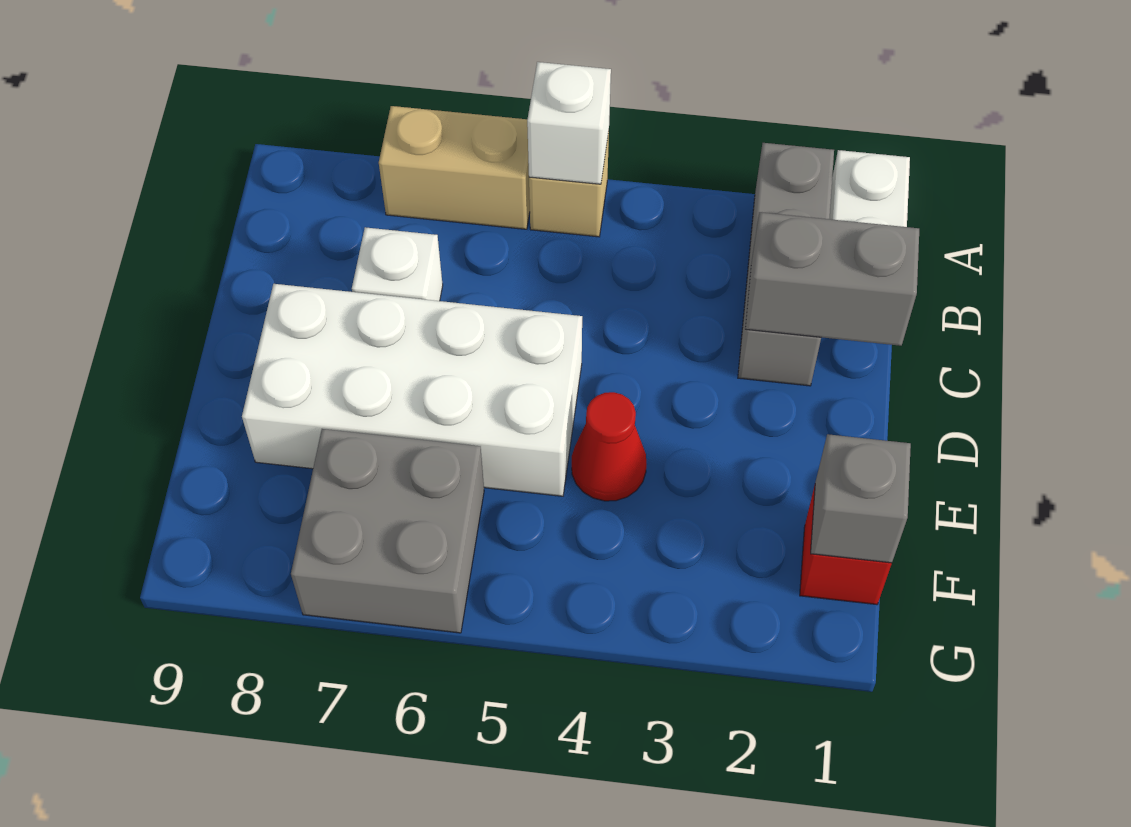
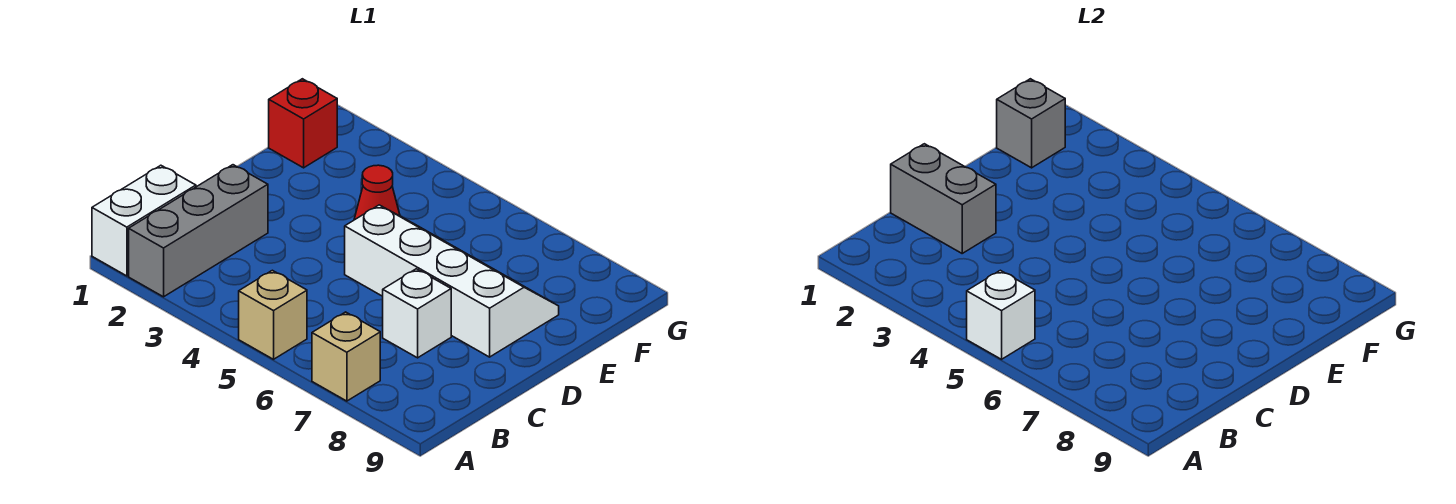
tan brick A6:A7 level 1 -> tan brick A7 level 1
white brick D5:E8 level 1 -> white slope D5:E8 level 1 top D
grey brick F6:G7 level 1 -> none

